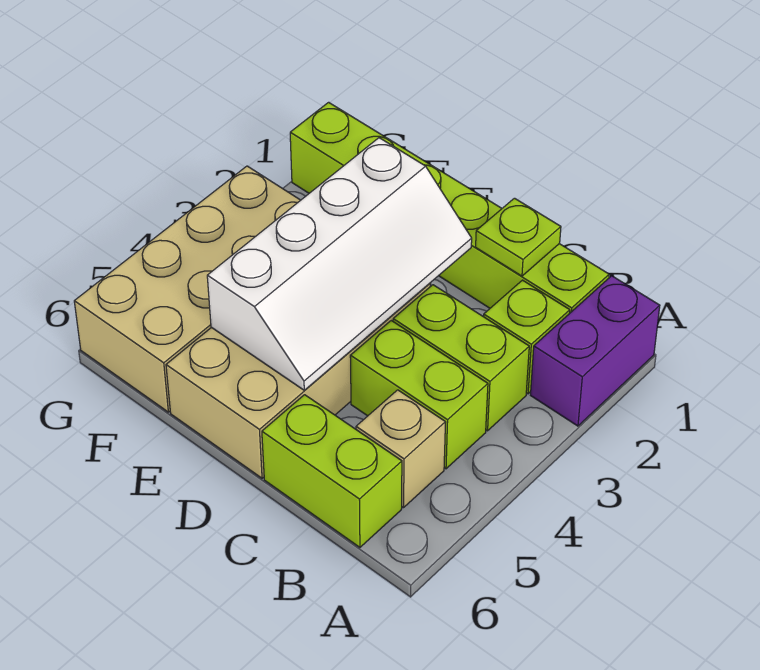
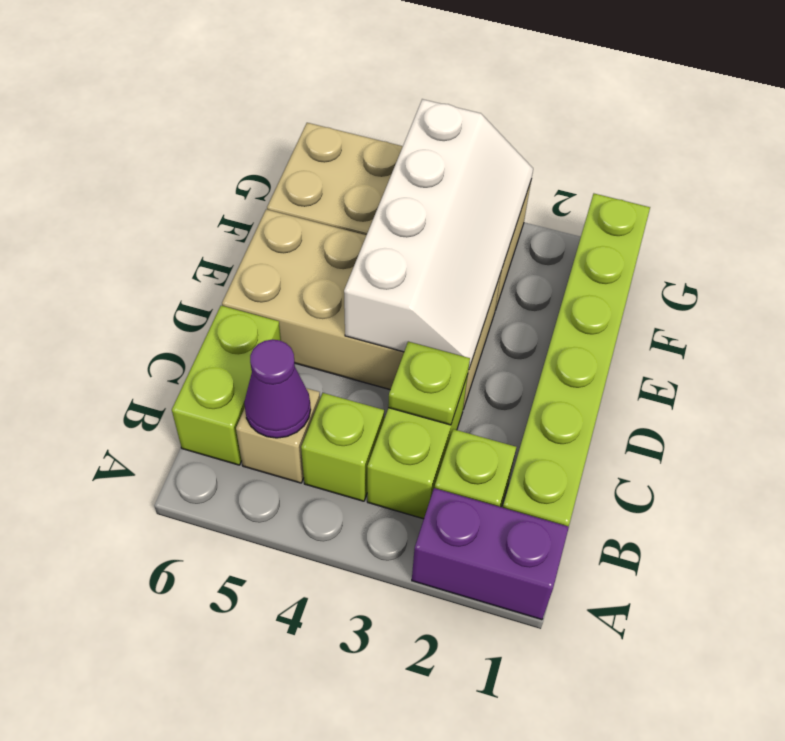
lime brick B4:C4 level 1 -> lime brick B4 level 1
none -> purple cone B5 level 2
lime plate C1 level 2 -> lime plate C3 level 2
white slope D2:E5 level 2 top E -> white slope D3:G4 level 2 top 4

